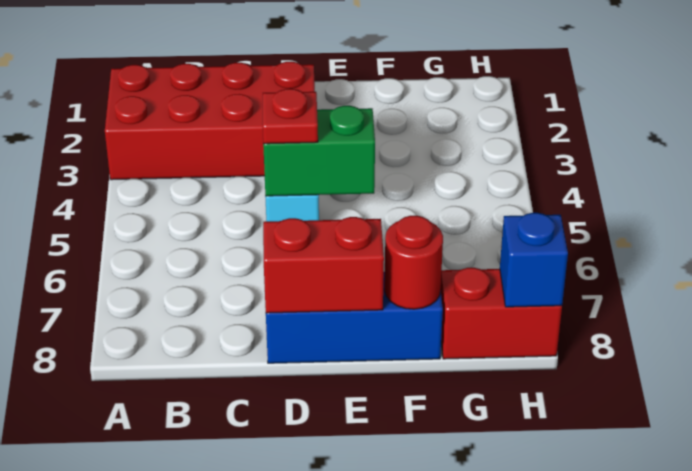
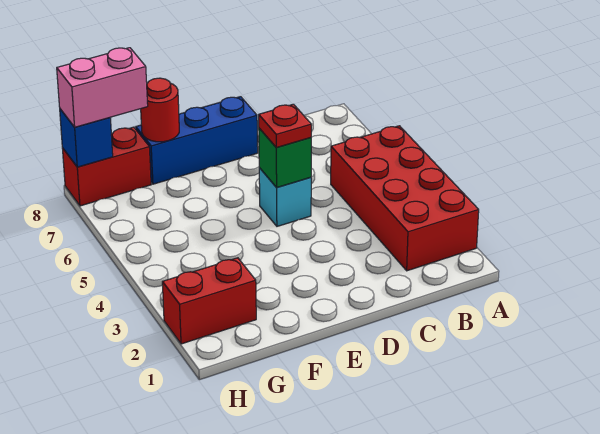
red brick A2:D3 level 1 -> red brick A2:B5 level 1
green brick D5:E5 level 2 -> green brick D5 level 2
red brick D8:E8 level 2 -> red brick G2:H2 level 1
none -> pink brick G8:H8 level 3

